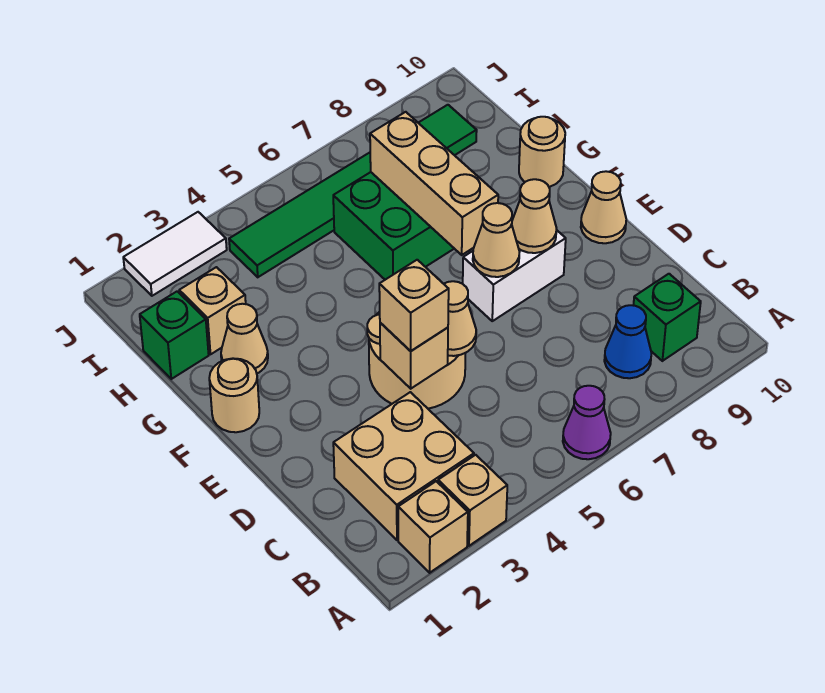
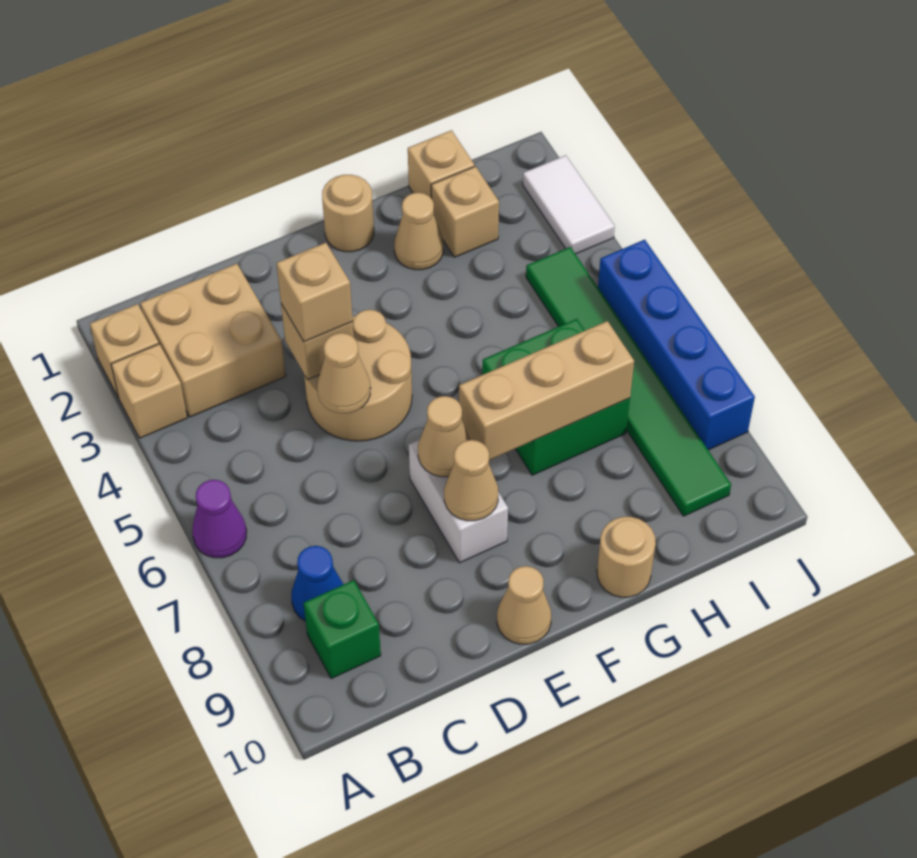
green brick H1 level 1 -> tan brick H1 level 1
none -> blue brick J5:J8 level 1

